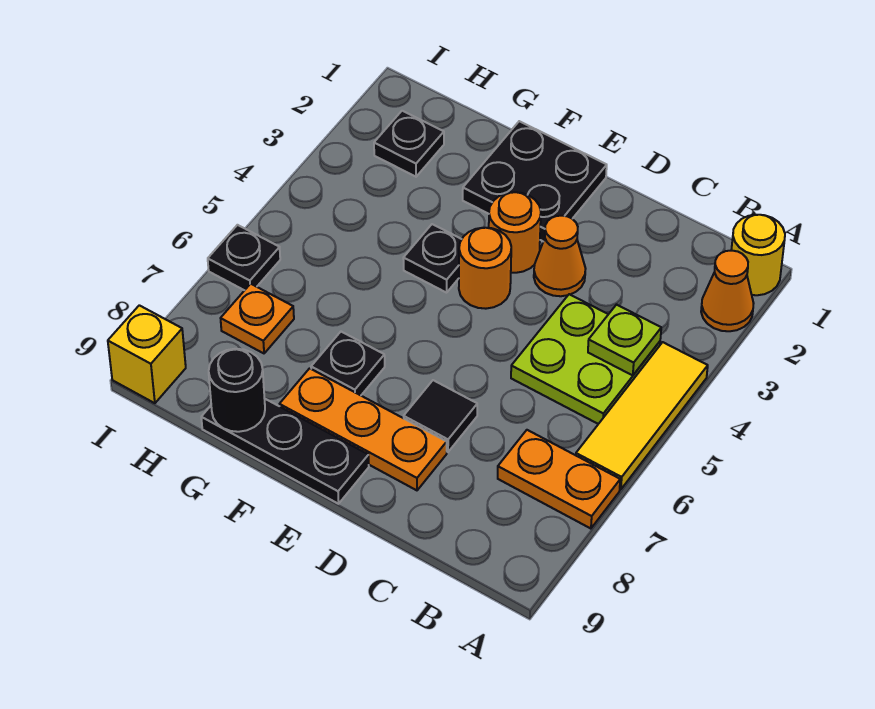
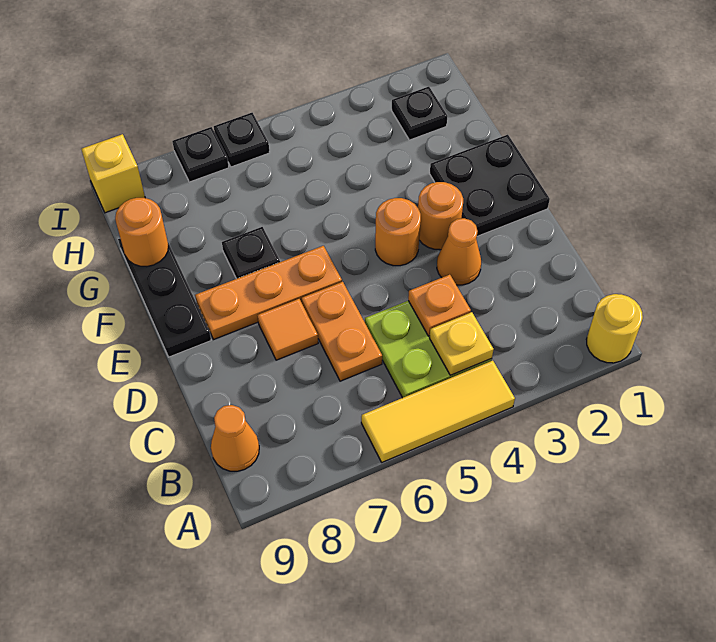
orange cone A2 level 1 -> orange cone B9 level 1
orange plate A7:B7 level 1 -> orange plate C6:D6 level 1
lime plate B4 level 2 -> yellow plate B4 level 2
black tile D7 level 1 -> orange tile D7 level 1
orange plate D8:F8 level 1 -> orange plate E6:E8 level 1
black plate F4 level 1 -> black plate I7 level 1
black round brick G9 level 2 -> orange round brick G9 level 2
orange plate H7 level 1 -> orange plate C4 level 2

